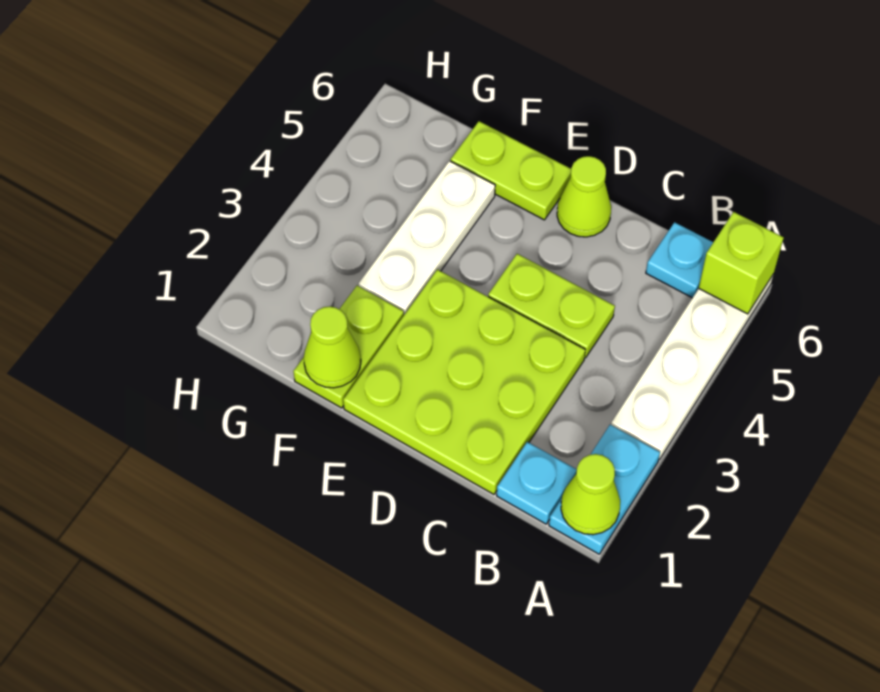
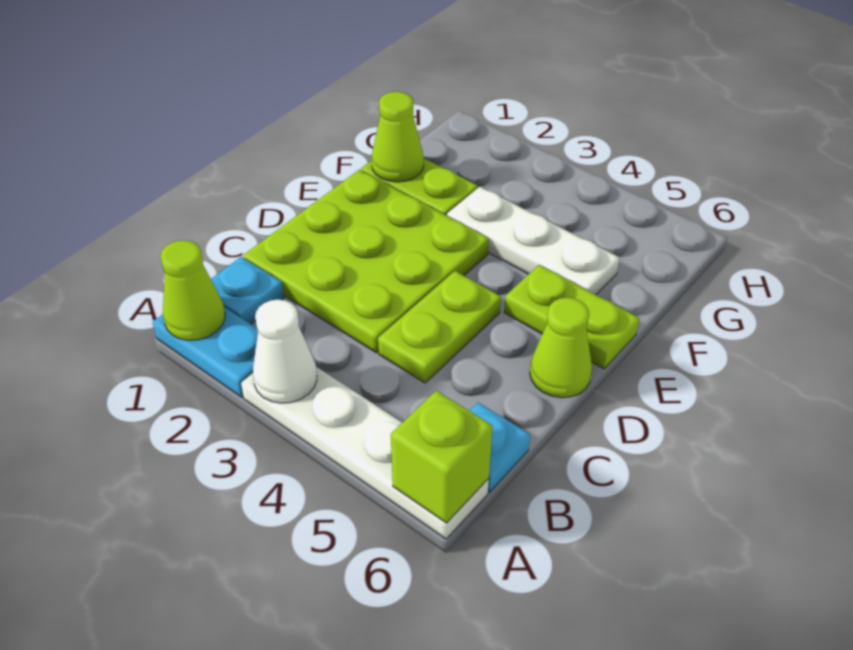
none -> white cone A3 level 2
lime plate E6:F6 level 1 -> lime plate E5:E6 level 1

